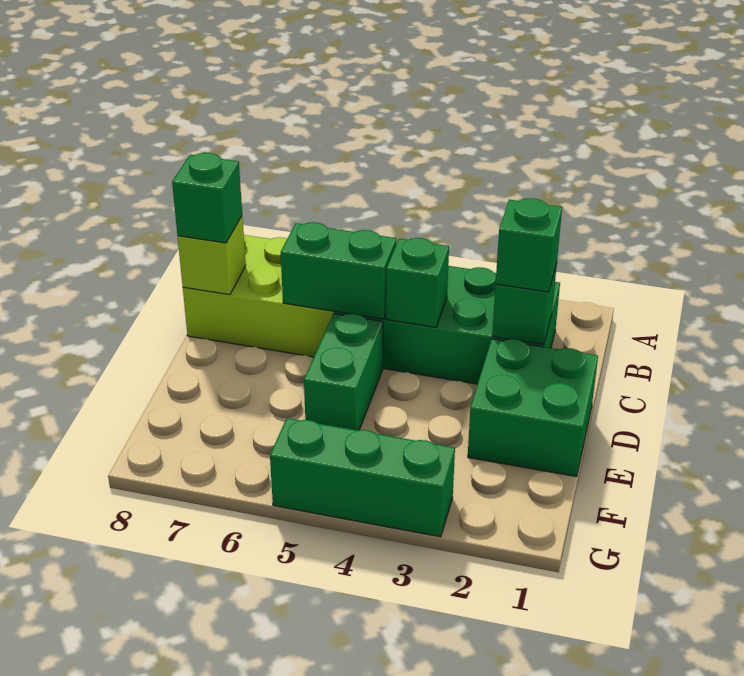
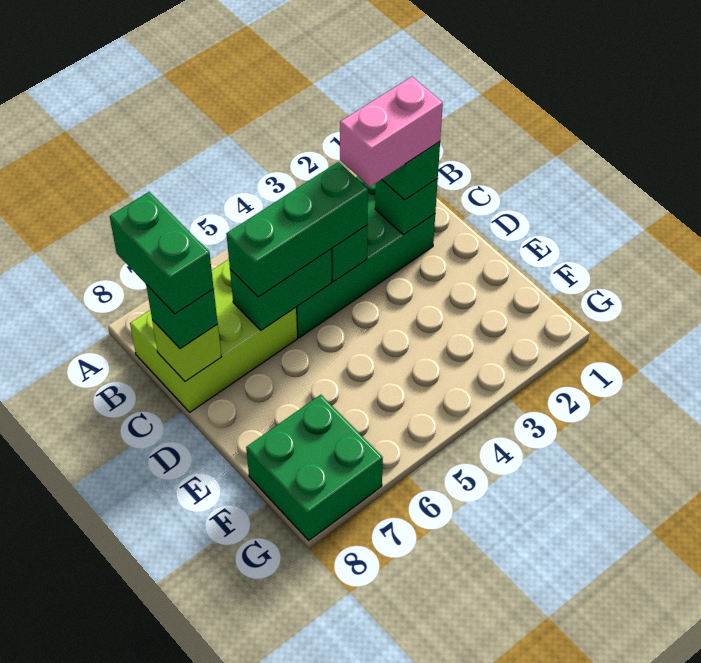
none -> pink brick C2:C3 level 4
green brick D1:E2 level 1 -> green brick F7:G8 level 1
green brick D5:E5 level 1 -> green brick B8:C8 level 4
green brick G3:G5 level 1 -> green brick C4:C6 level 3

